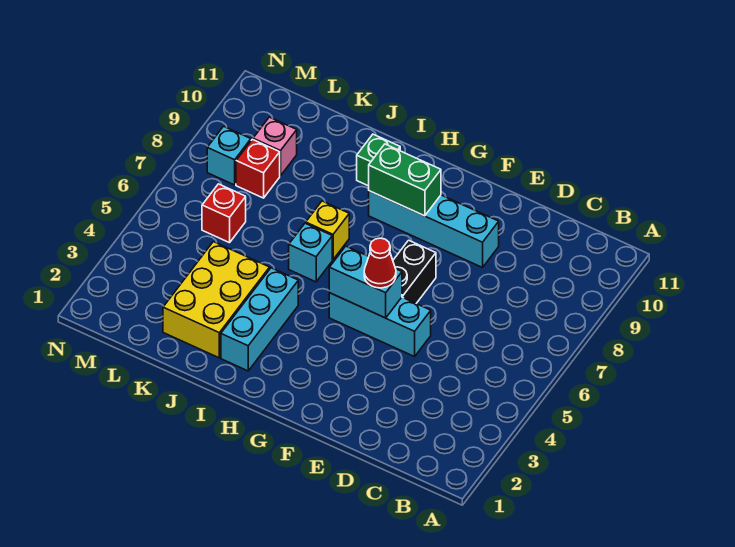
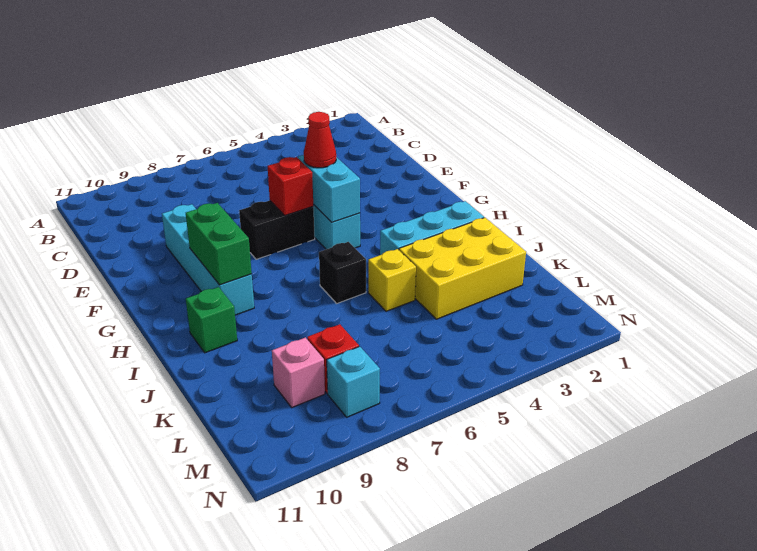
cyan brick I6 level 1 -> black brick I6 level 1
yellow brick I7 level 1 -> yellow brick J5 level 1
red brick L6 level 1 -> red brick F6 level 2

